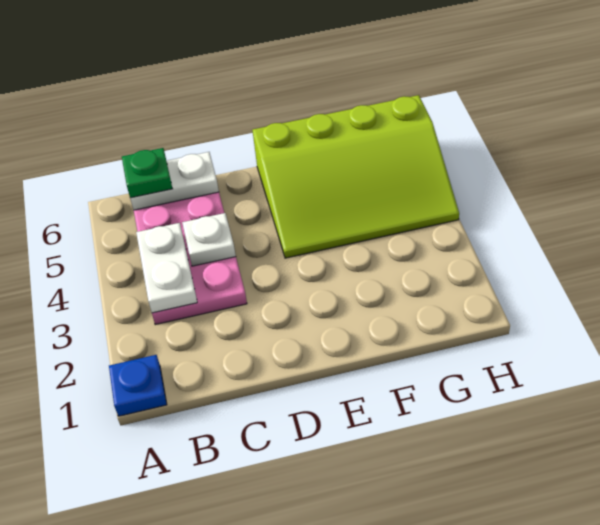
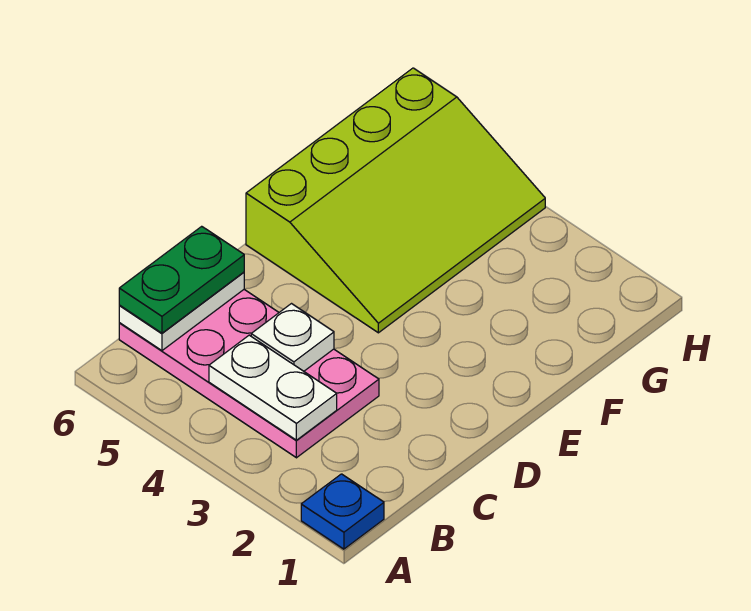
green plate B6 level 3 -> green plate B6:C6 level 3

